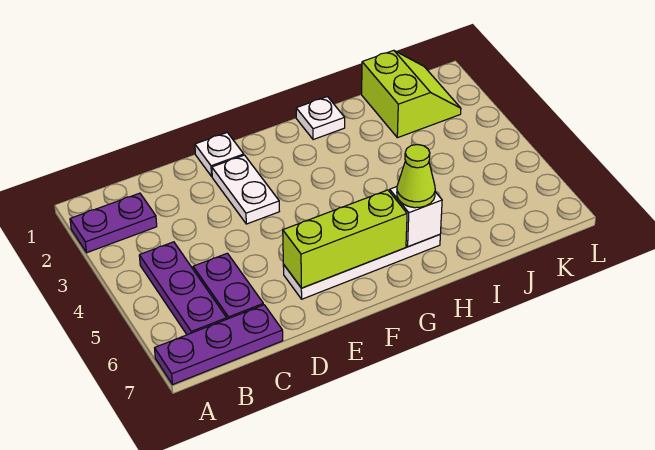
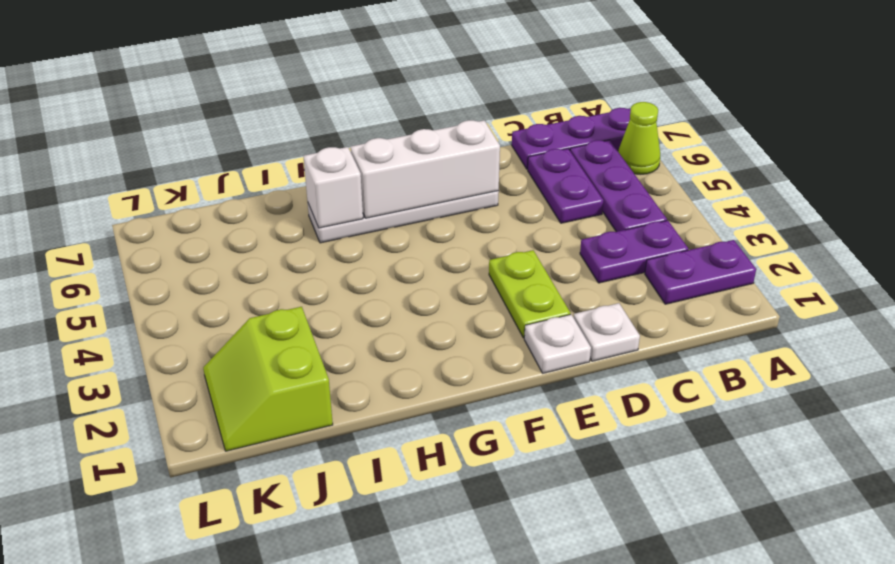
none -> purple plate B3:C3 level 1
white plate E2:E3 level 1 -> lime plate E2:E3 level 1
lime brick E6:G6 level 2 -> white brick E6:G6 level 2
white plate H1 level 1 -> white plate D1 level 1
lime cone H6 level 3 -> lime cone A6 level 1

